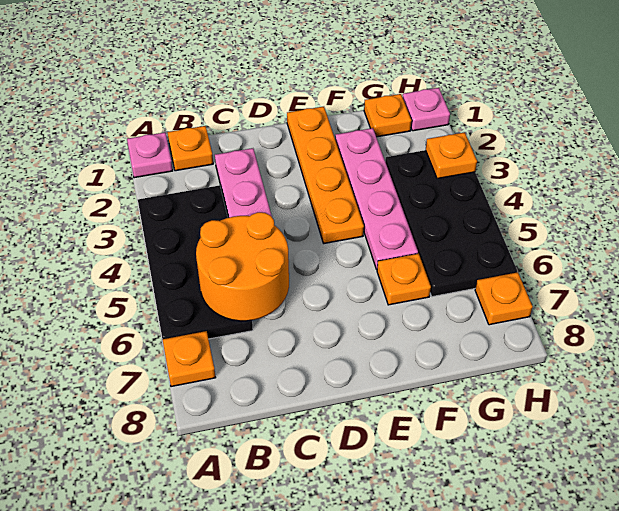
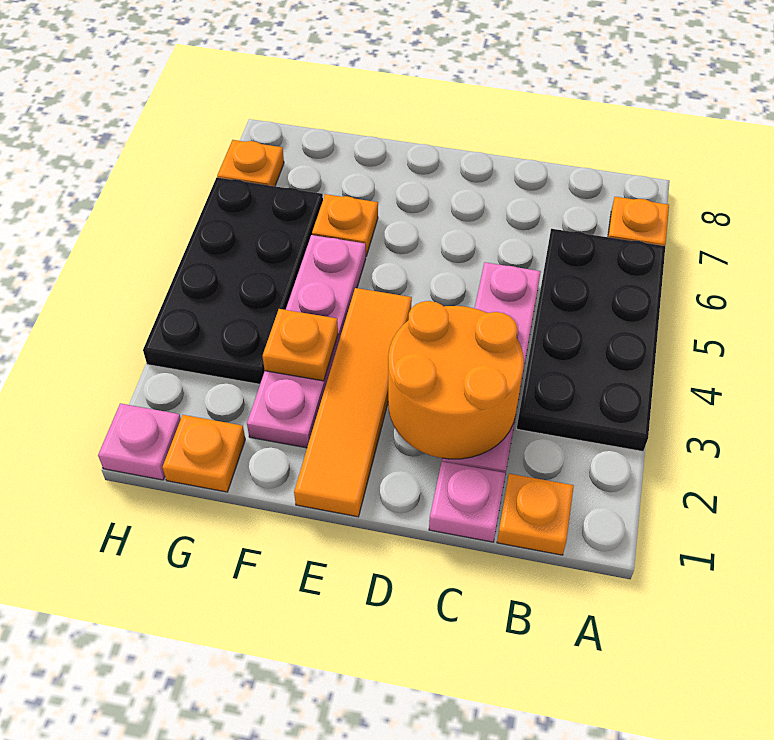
pink plate A1 level 1 -> pink plate C1 level 1
orange round brick B5:C6 level 2 -> orange round brick C2:D3 level 2
orange plate E1:E4 level 1 -> orange tile E1:E4 level 1
orange plate H3 level 2 -> orange plate F3 level 2

